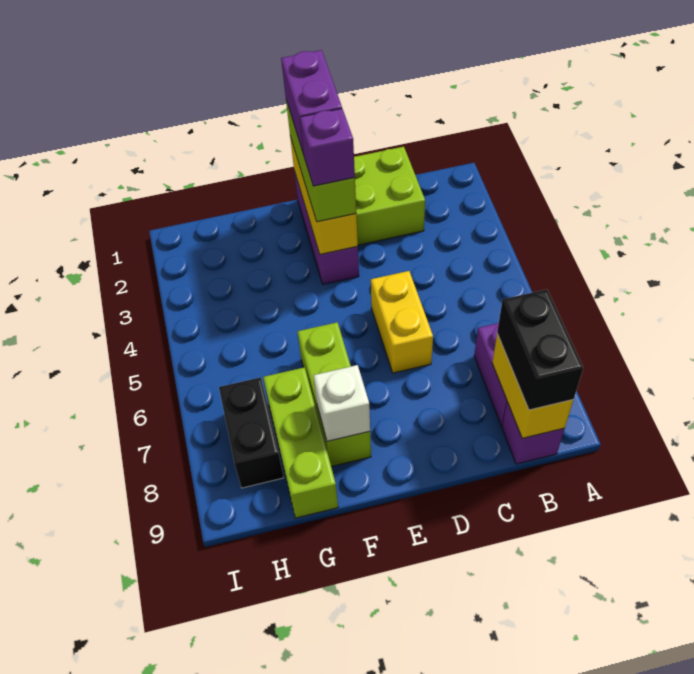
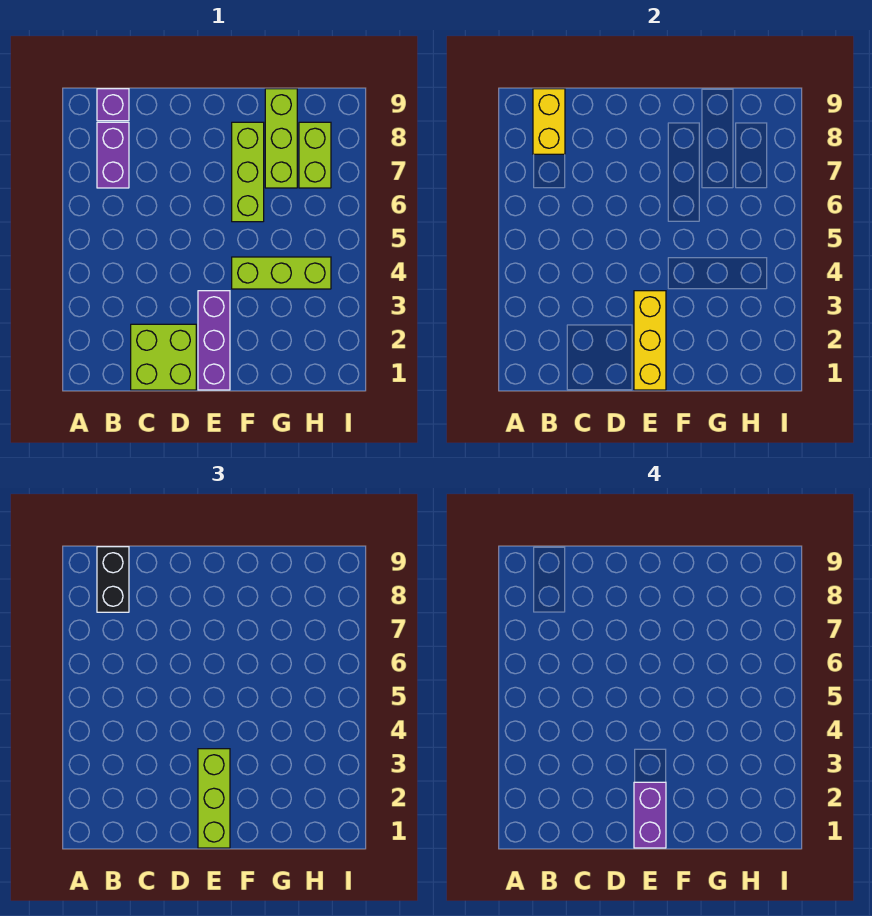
yellow brick D5:D6 level 1 -> none
purple brick E3 level 4 -> none
none -> lime brick F4:H4 level 1
white brick F8 level 2 -> none
black brick H7:H8 level 1 -> lime brick H7:H8 level 1

